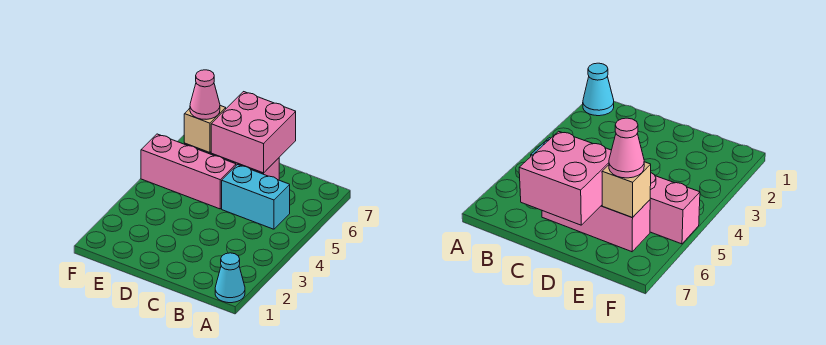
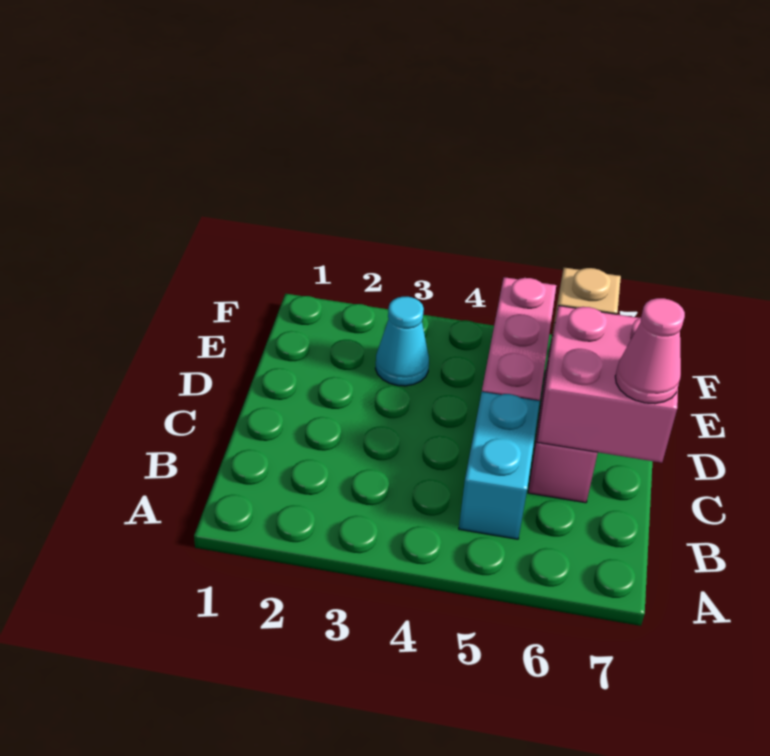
cyan cone A1 level 1 -> cyan cone E3 level 1
pink cone E6 level 3 -> pink cone C7 level 3

